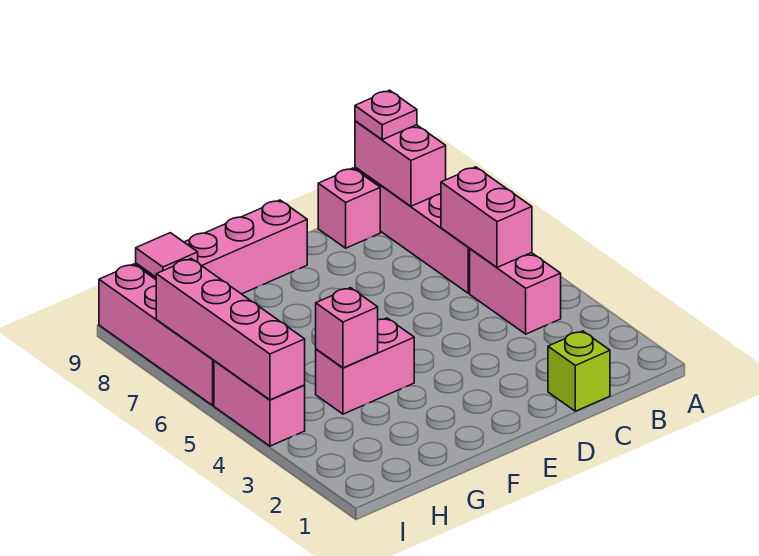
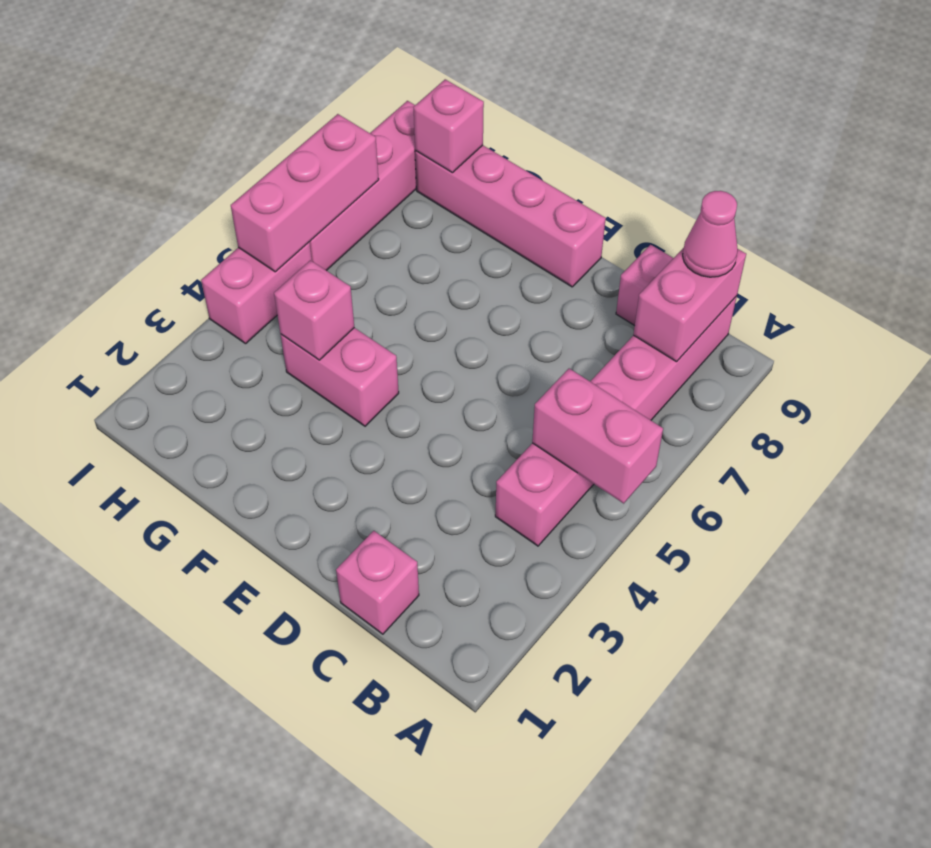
pink brick B5:B6 level 2 -> pink brick A5:B5 level 2
pink plate B9 level 3 -> pink cone B9 level 3
lime brick C1 level 1 -> pink brick C1 level 1
pink tile H9 level 2 -> pink brick H9 level 2
pink brick I4:I7 level 2 -> pink brick I5:I7 level 2

